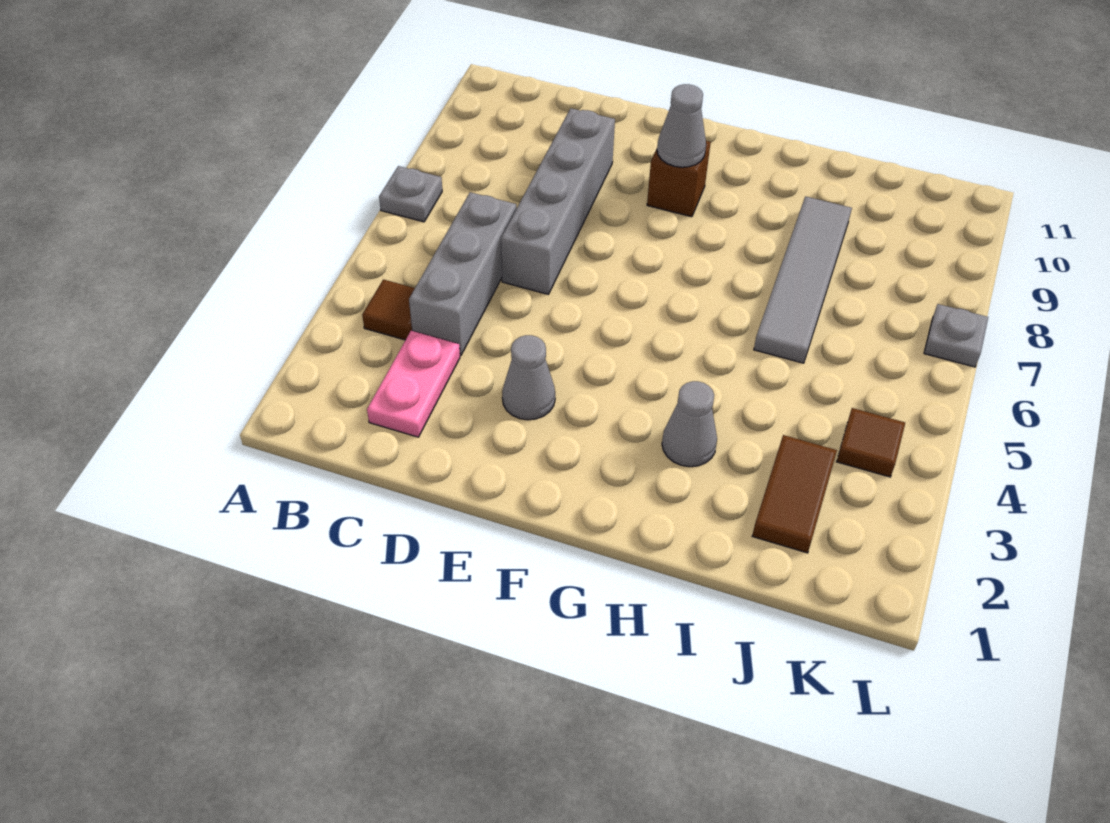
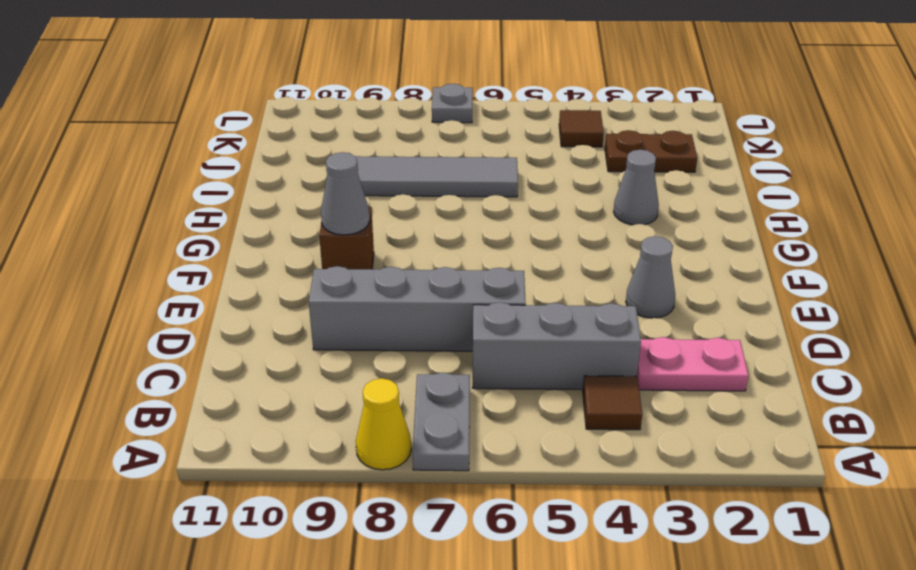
grey plate A7 level 1 -> grey plate A7:B7 level 1
none -> yellow cone A8 level 1
brown tile J2:J3 level 1 -> brown plate J2:J3 level 1

